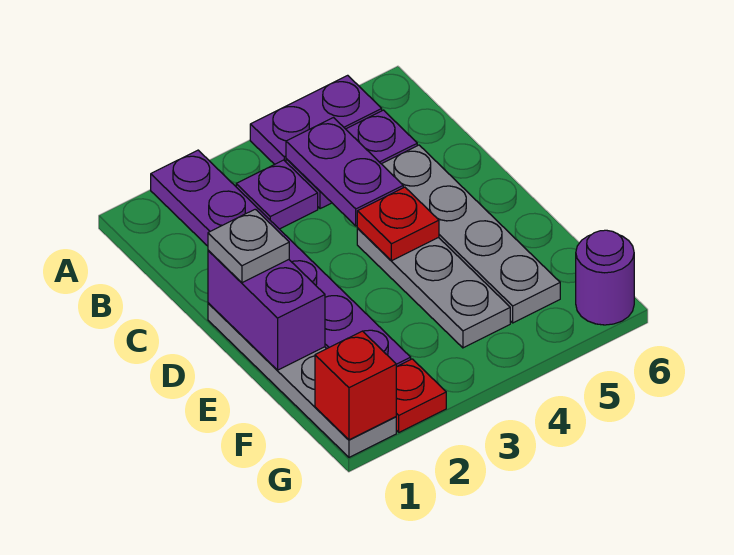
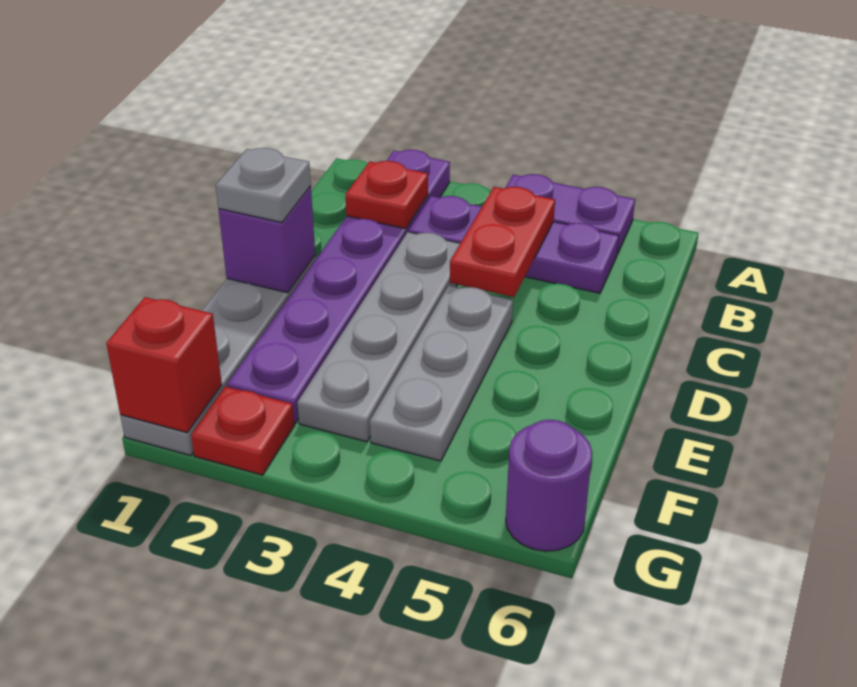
purple plate B4:C4 level 2 -> red plate B4:C4 level 2
grey plate C5:F5 level 1 -> grey plate C3:F3 level 1
purple brick D1:E1 level 2 -> purple brick D1 level 2
red plate D4 level 2 -> red plate B2 level 2

